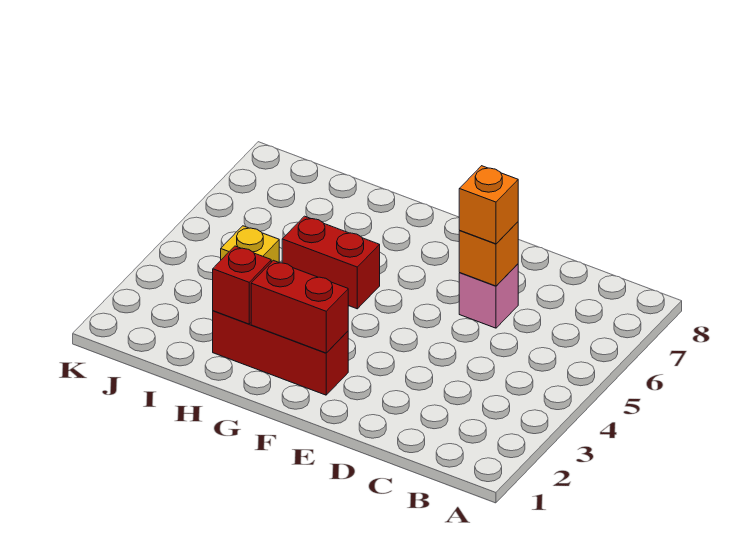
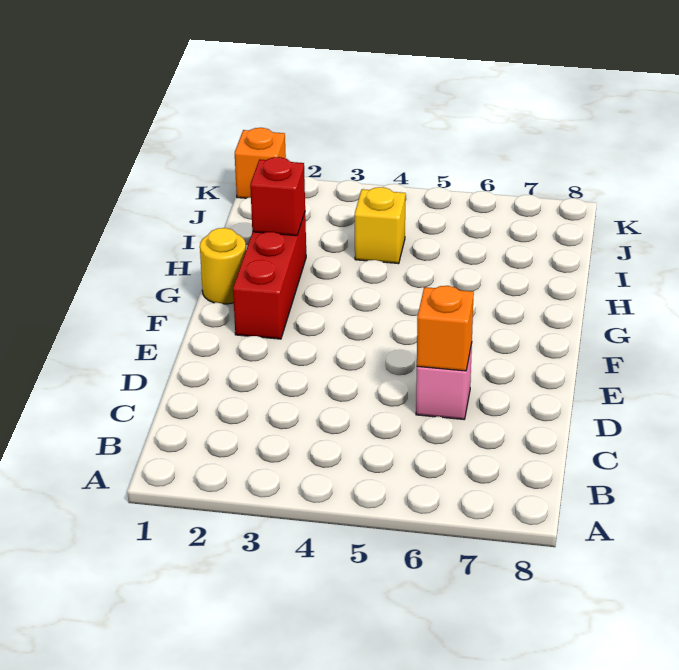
orange brick D6 level 3 -> orange brick K1 level 1
red brick F2:G2 level 2 -> none
none -> yellow round brick G1 level 1
red brick G5:H5 level 1 -> none

